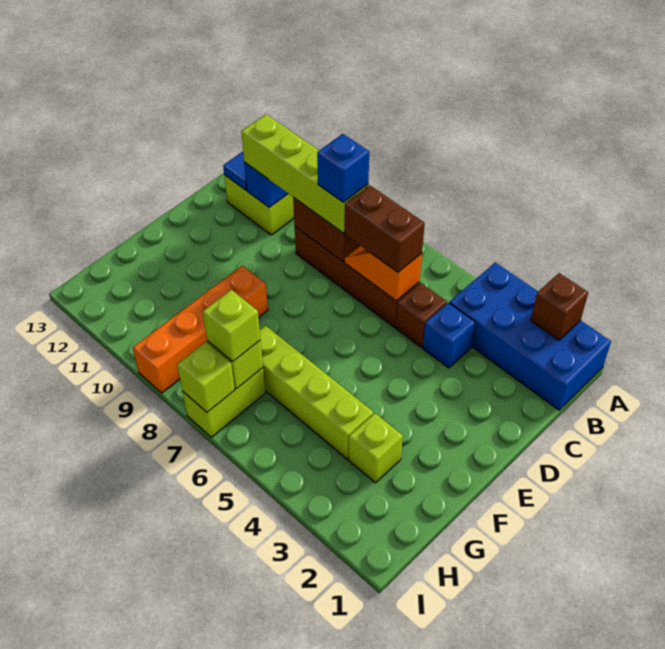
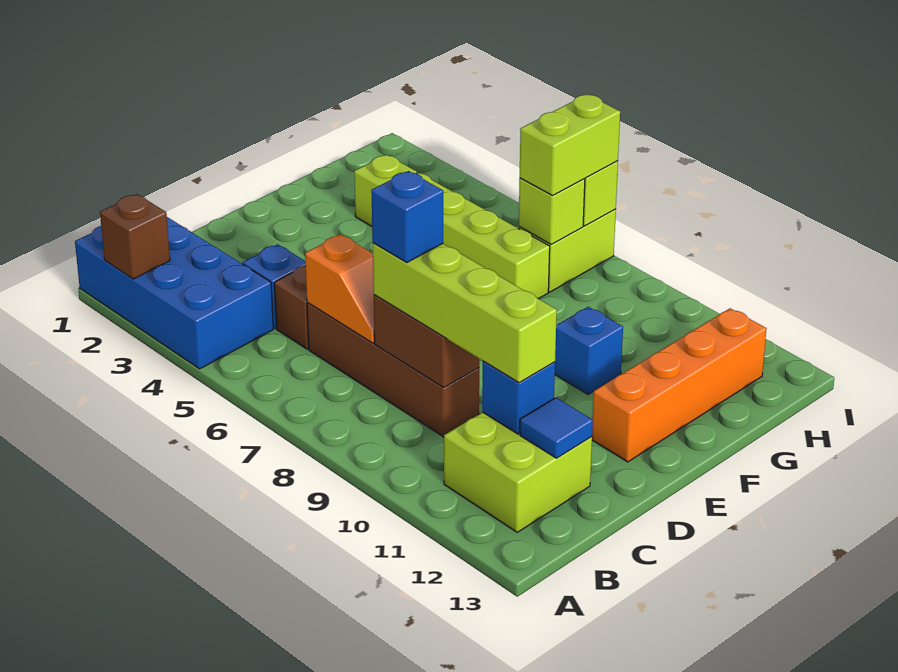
brown brick C6:C7 level 3 -> none
orange brick F9:I9 level 1 -> orange brick E12:H12 level 1
none -> blue brick F10 level 1
lime brick H7 level 3 -> lime brick H7:I7 level 3

